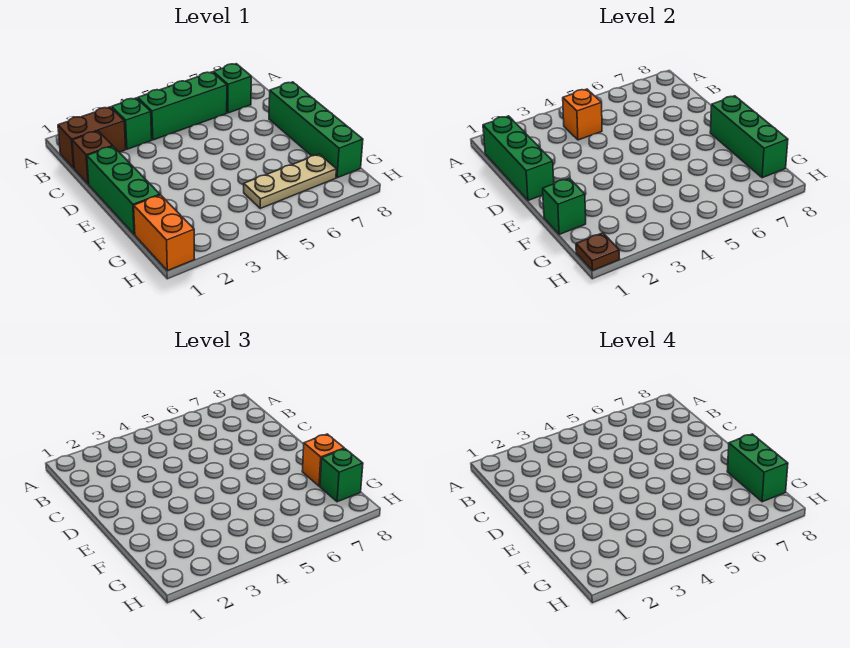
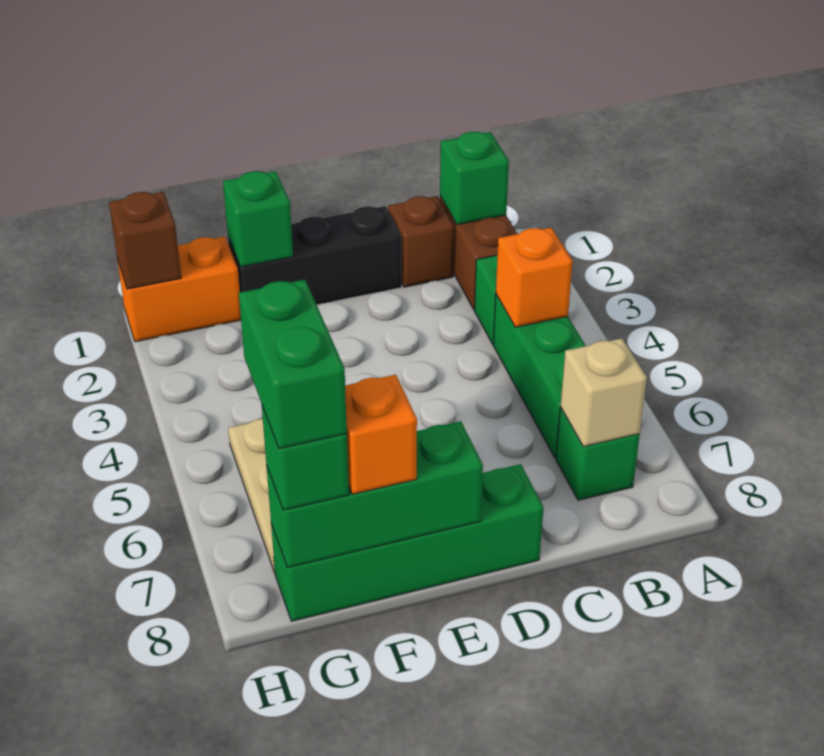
green brick B1:D1 level 2 -> green brick B1 level 2
none -> tan brick B7 level 2
green brick D1:F1 level 1 -> black brick D1:F1 level 1
green brick F8:G8 level 4 -> green brick G7:G8 level 4
brown plate H1 level 2 -> brown brick H1 level 2

